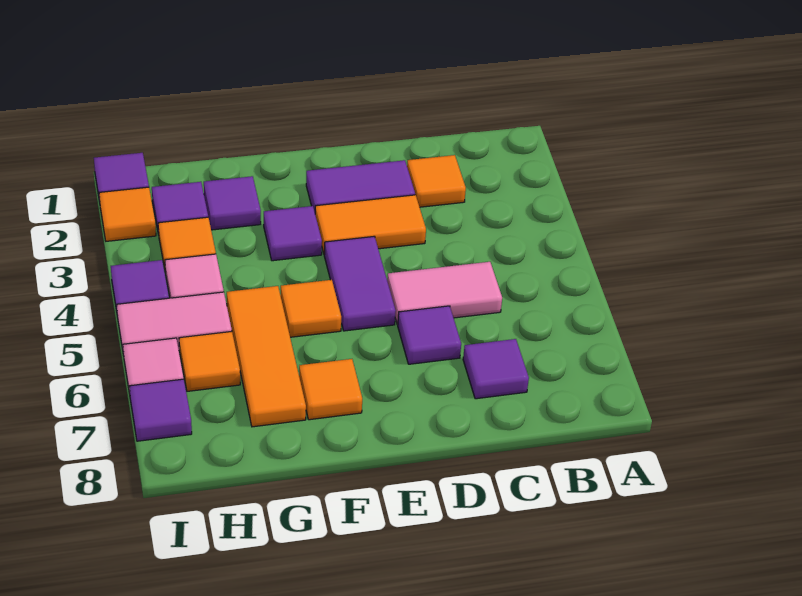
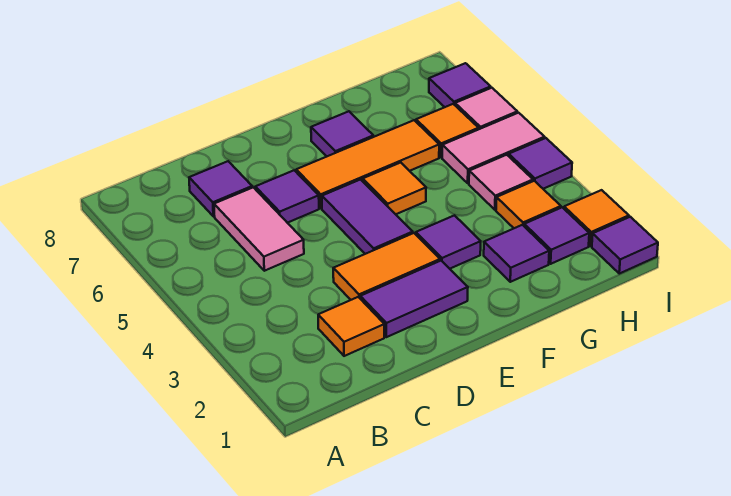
pink tile C5:D5 level 1 -> pink tile C5:C6 level 1
orange tile F7 level 1 -> purple tile F7 level 1
orange tile G5:G7 level 1 -> orange tile E6:G6 level 1

